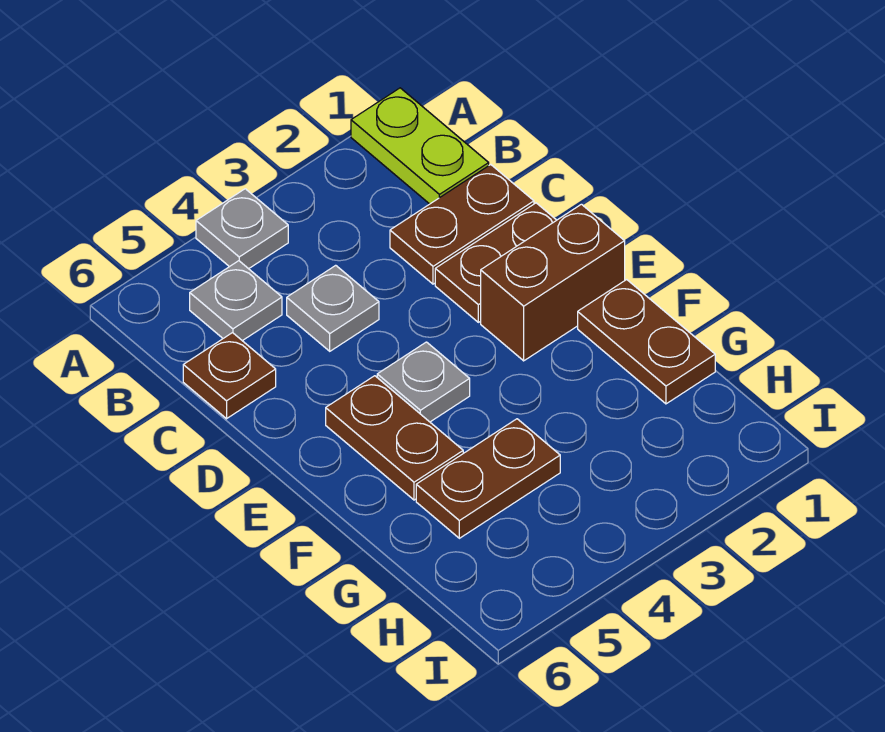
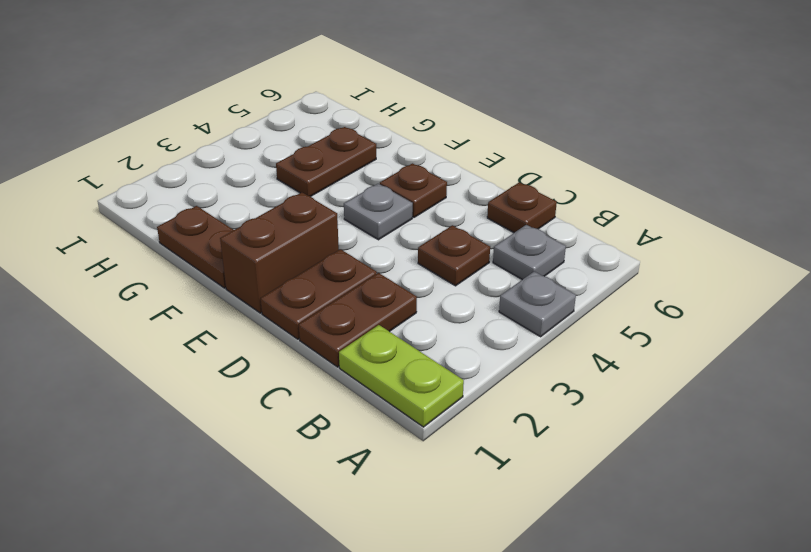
grey plate C4 level 1 -> brown plate C4 level 1
brown plate E5:F5 level 1 -> brown plate E5 level 1

